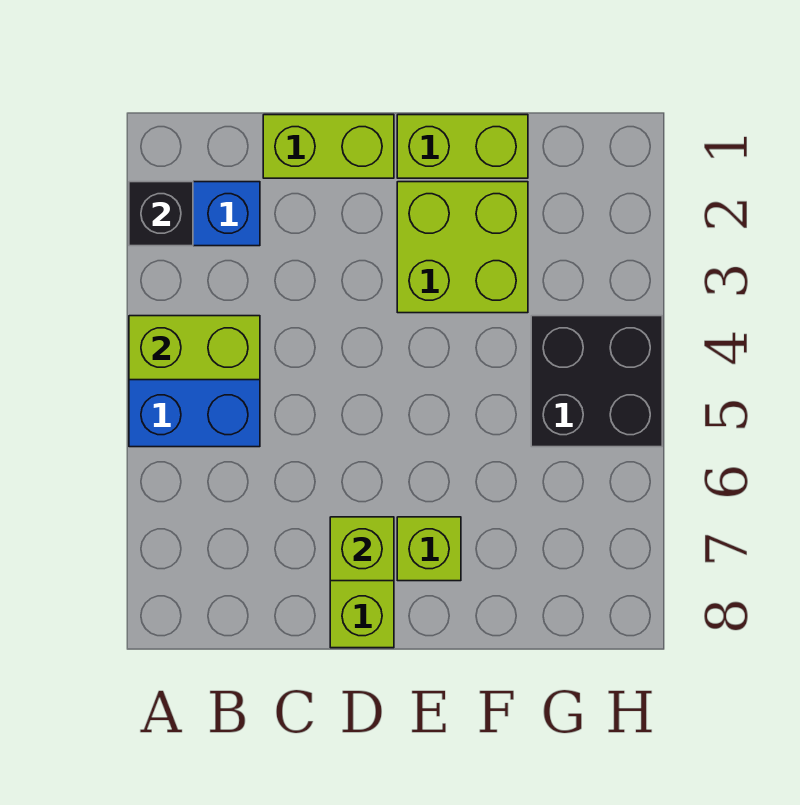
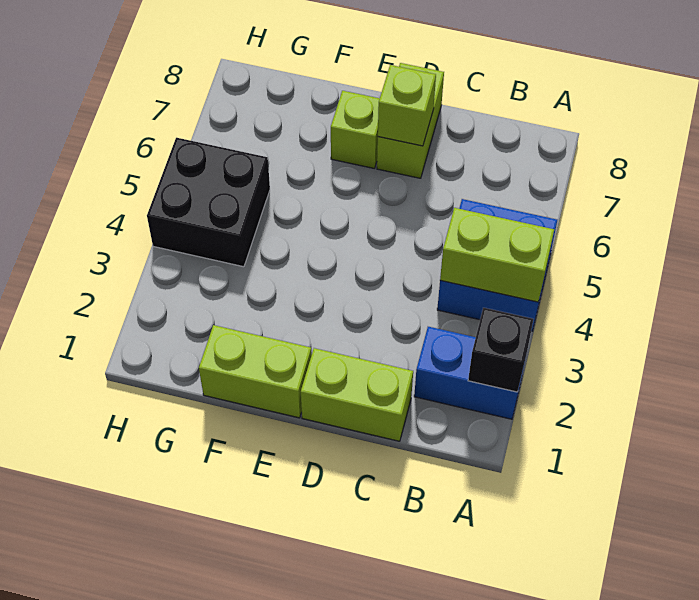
lime brick E2:F3 level 1 -> none

